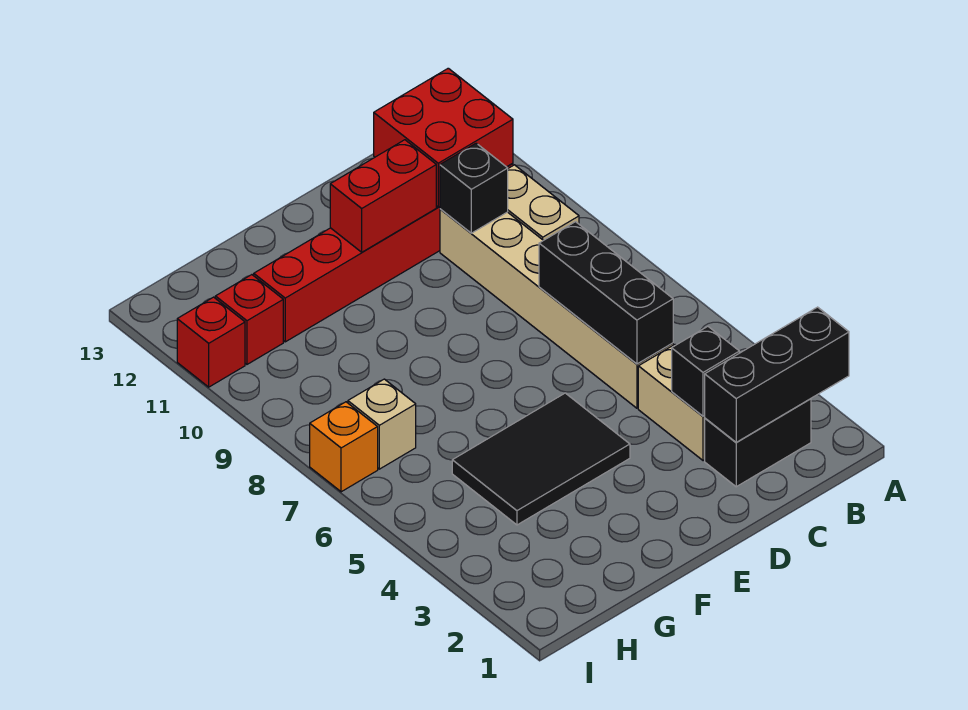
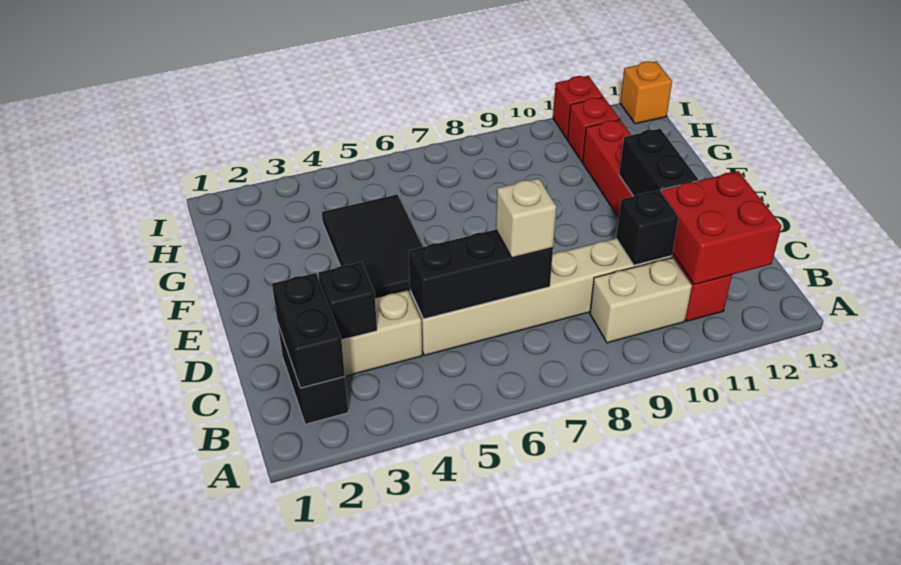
black brick A2:C2 level 2 -> black brick B2:C2 level 2
red brick D11:E11 level 2 -> black brick D11:E11 level 2
tan brick H7 level 1 -> tan brick C7 level 3
orange brick I7 level 1 -> orange brick I13 level 1

